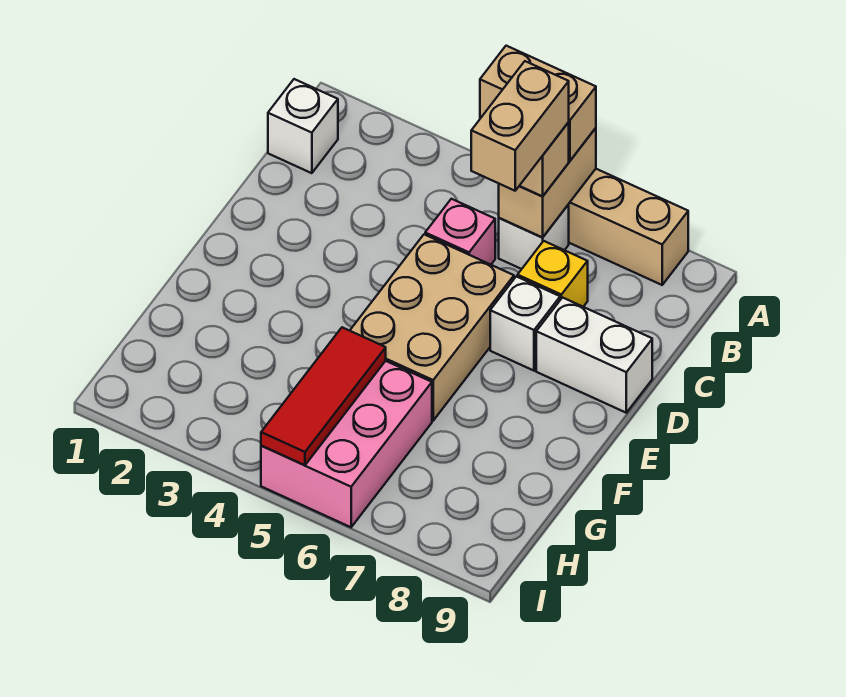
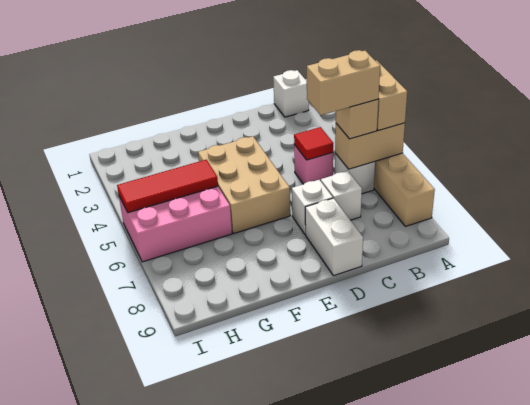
none -> red tile C5 level 2
yellow brick C7 level 1 -> white brick C7 level 1
tan brick D5:F6 level 1 -> tan brick E4:F6 level 1

